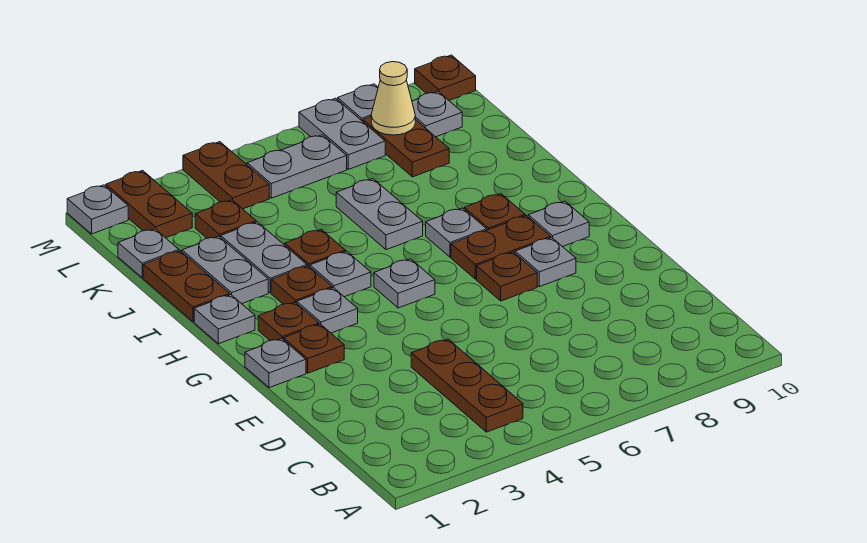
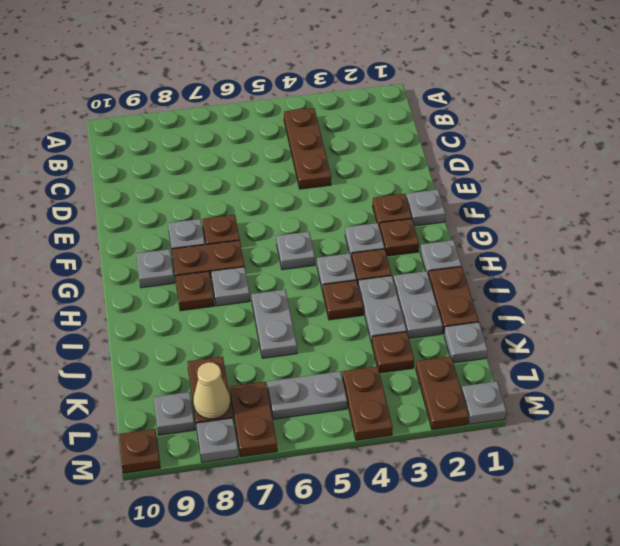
grey plate L7:M7 level 1 -> brown plate L7:M7 level 1

